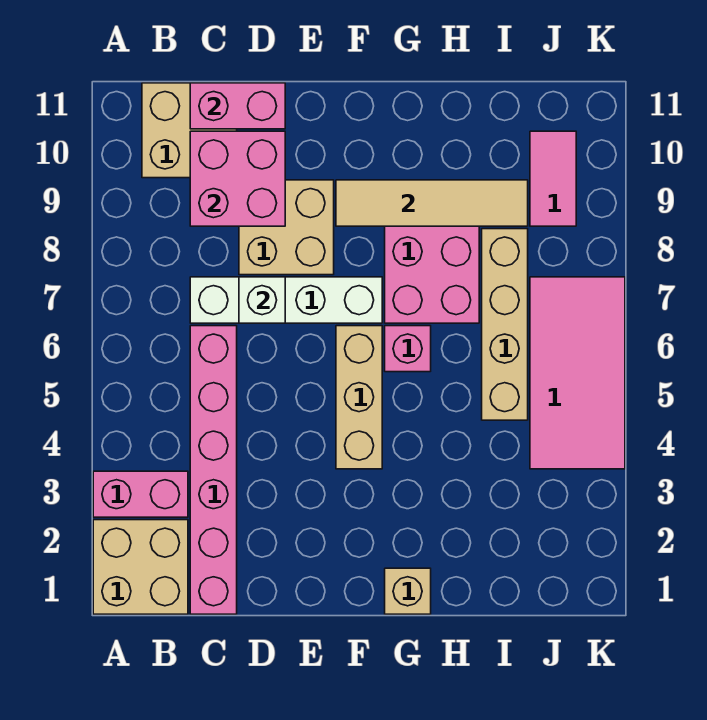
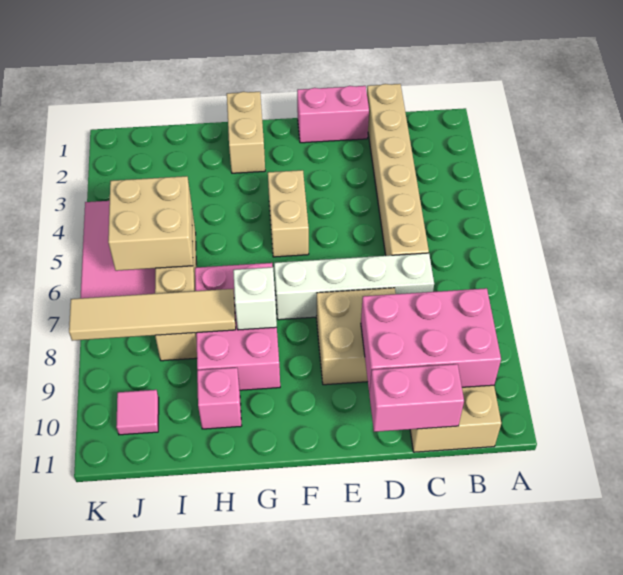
tan brick A1:B2 level 1 -> tan brick I5:J6 level 2
pink brick A3:B3 level 1 -> pink brick D1:E1 level 1
pink brick C1:C6 level 1 -> tan brick C1:C6 level 1
pink brick C9:D10 level 2 -> pink brick B9:D10 level 2
white brick D7 level 2 -> white brick G8 level 2
tan brick F4:F6 level 1 -> tan brick F4:F5 level 1
tan tile F9:I9 level 2 -> tan tile H8:K8 level 2
tan brick G1 level 1 -> tan brick G1:G2 level 1
pink brick G6 level 1 -> pink brick H10 level 1
pink tile J9:J10 level 1 -> pink tile J10 level 1

